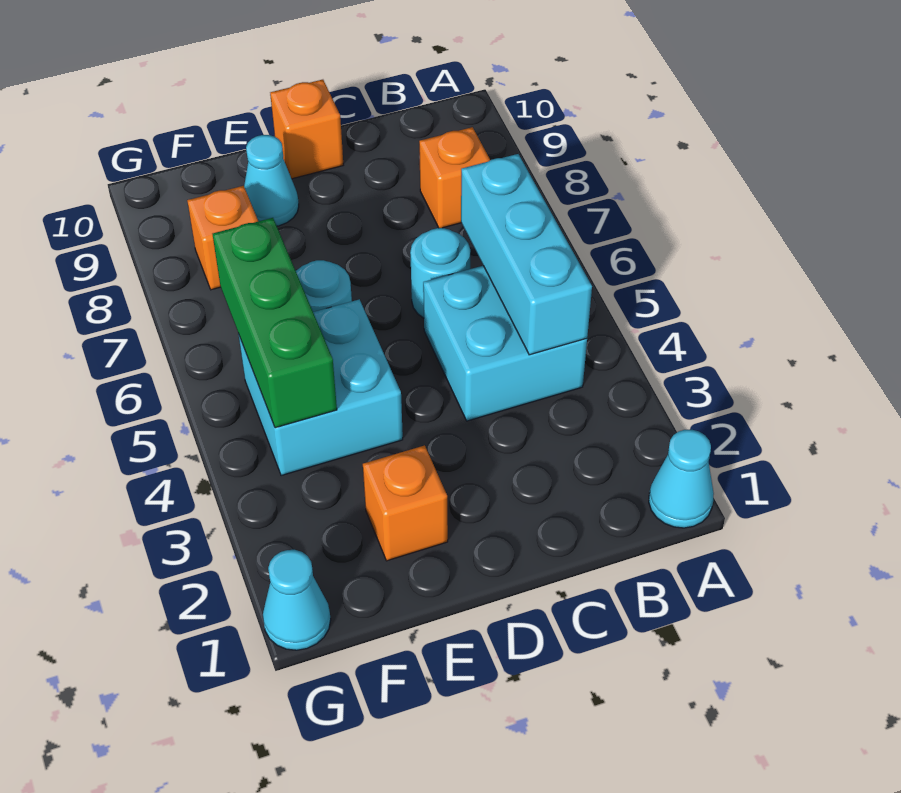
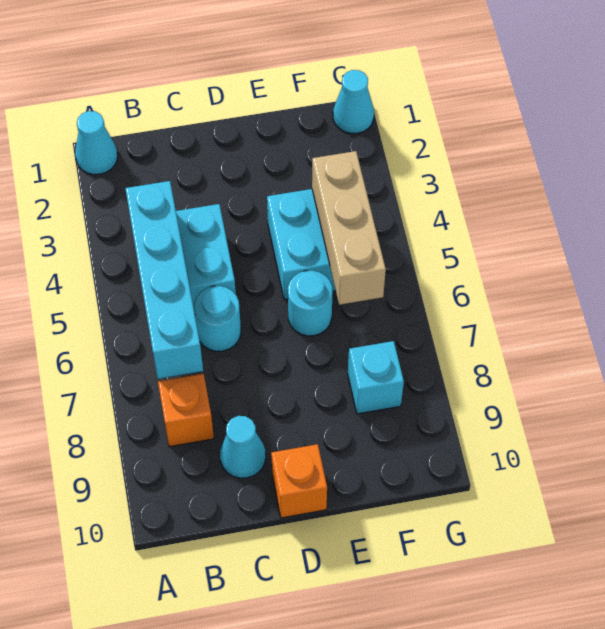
cyan brick B4:B6 level 2 -> cyan brick B4:B7 level 2
orange brick E2 level 1 -> none
cyan cone E9 level 1 -> cyan cone C9 level 1
green brick F4:F6 level 2 -> tan brick F4:F6 level 2
orange brick F8 level 1 -> cyan brick F8 level 1

